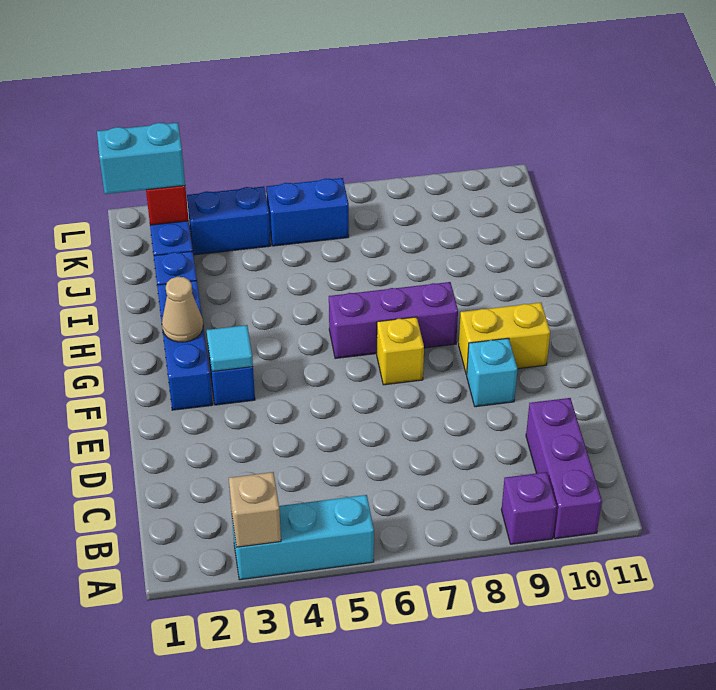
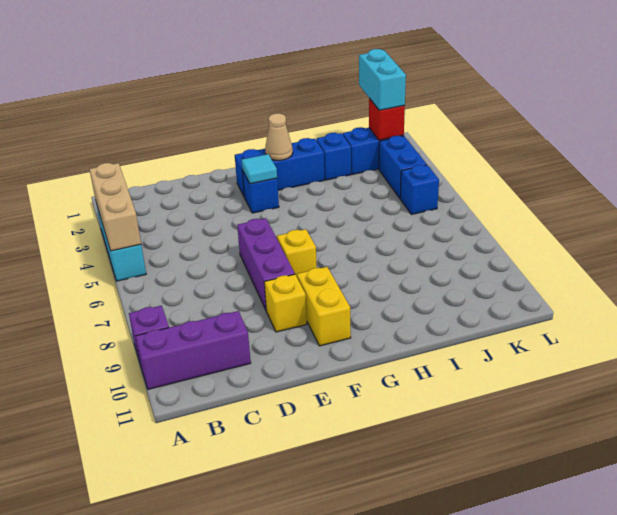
tan brick A3 level 2 -> tan brick A3:A5 level 2
cyan brick E9 level 1 -> yellow brick E9 level 1
purple brick G6:G8 level 1 -> purple brick E6:E8 level 1
blue brick K5:K6 level 1 -> blue brick K5 level 1

